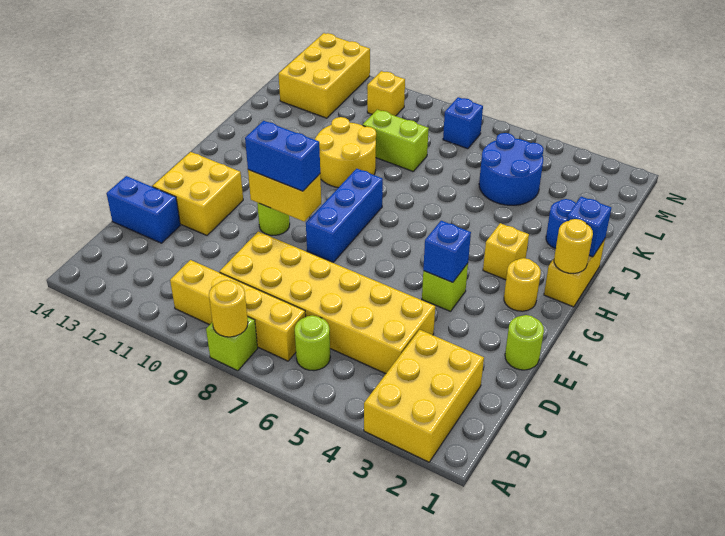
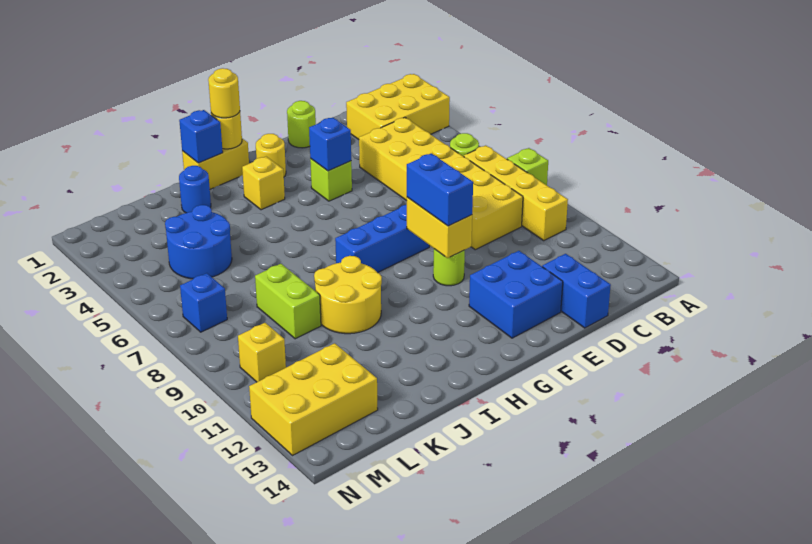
yellow round brick A8 level 2 -> yellow round brick H1 level 3
yellow brick E12:F13 level 1 -> blue brick E12:F13 level 1

